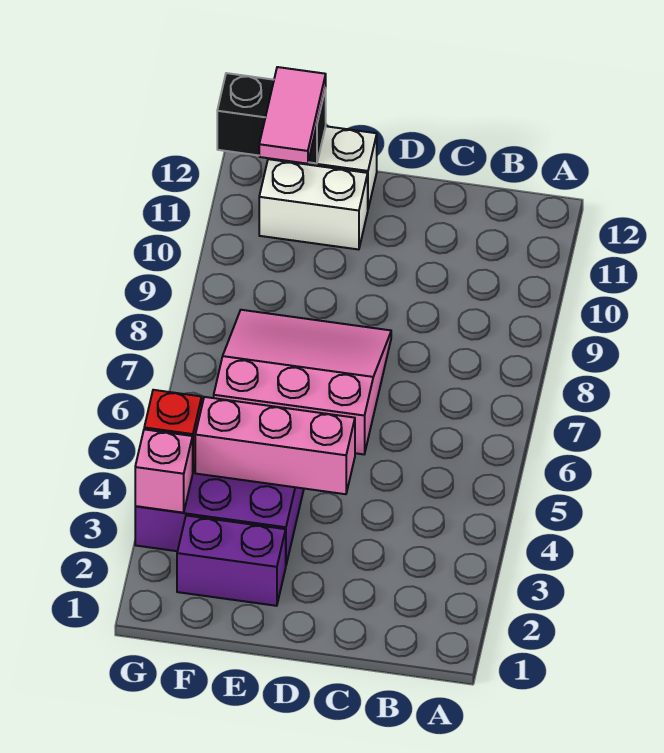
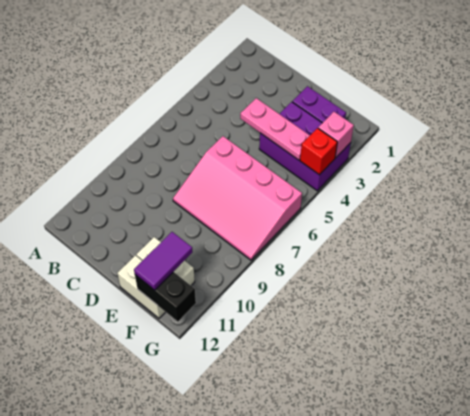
pink brick D4:F4 level 2 -> pink plate D4:F4 level 2
pink slope D6:F8 level 1 top 6 -> pink slope D6:G8 level 1 top 6
pink tile F11:F12 level 3 -> purple tile F11:F12 level 3

